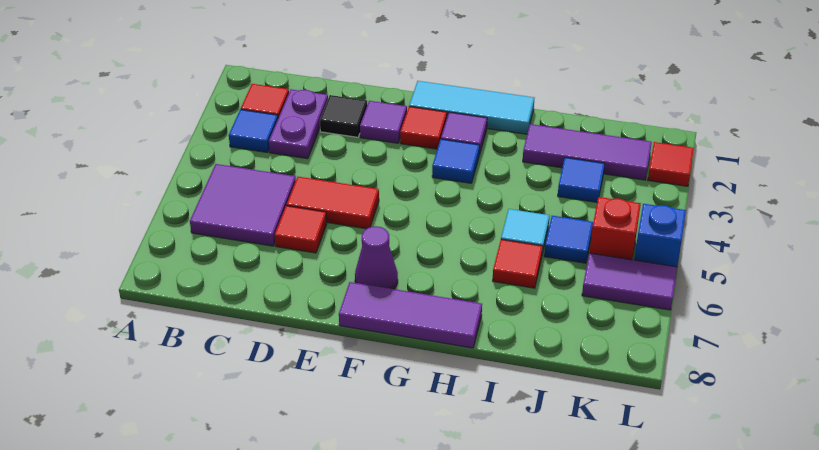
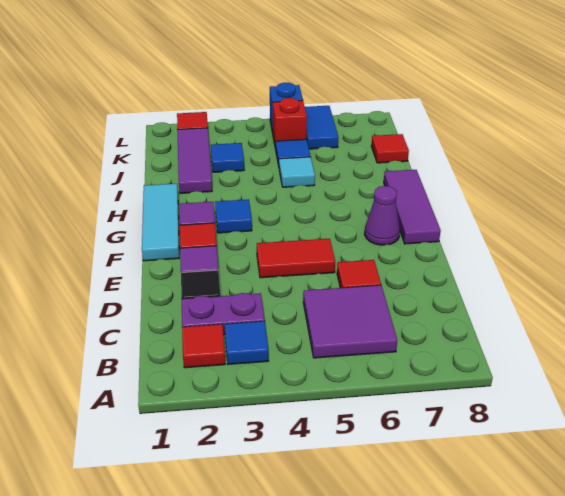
red tile D5:E5 level 1 -> red tile E4:E5 level 1
red tile I6 level 1 -> red tile J8 level 1
purple tile K6:L6 level 1 -> blue tile K6:L6 level 1

